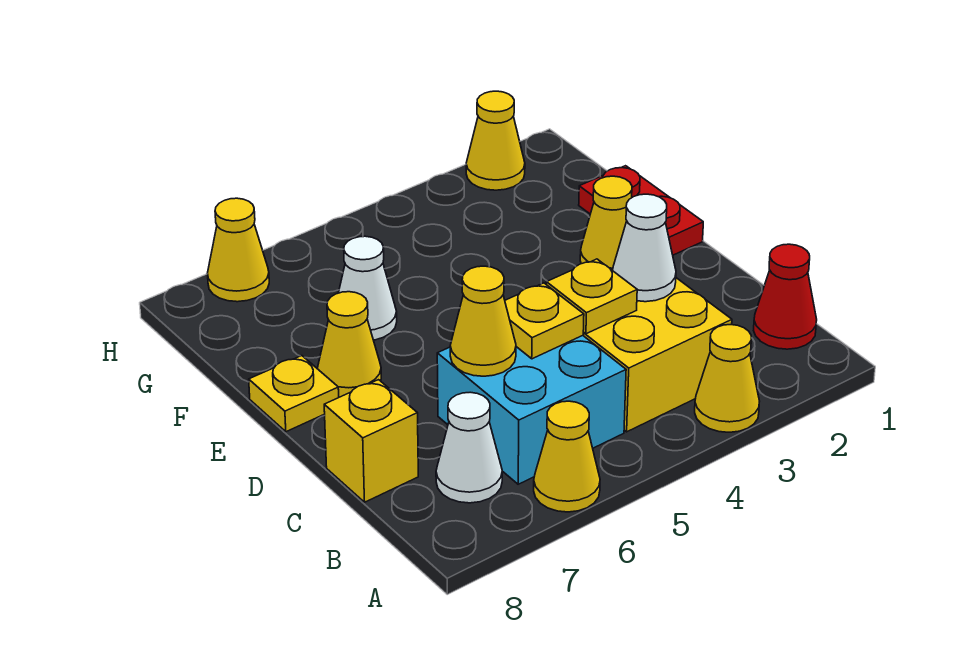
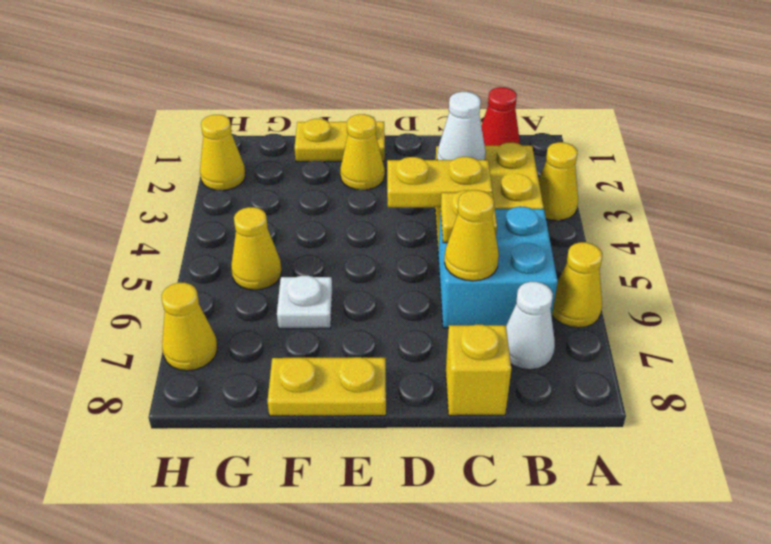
yellow plate C4 level 2 -> yellow plate C4:D4 level 2
red plate E1:F1 level 1 -> yellow plate E1:F1 level 1
yellow cone E7 level 1 -> yellow cone G5 level 1
yellow plate E8 level 1 -> yellow plate E8:F8 level 1
white cone F6 level 1 -> white plate F6 level 1

